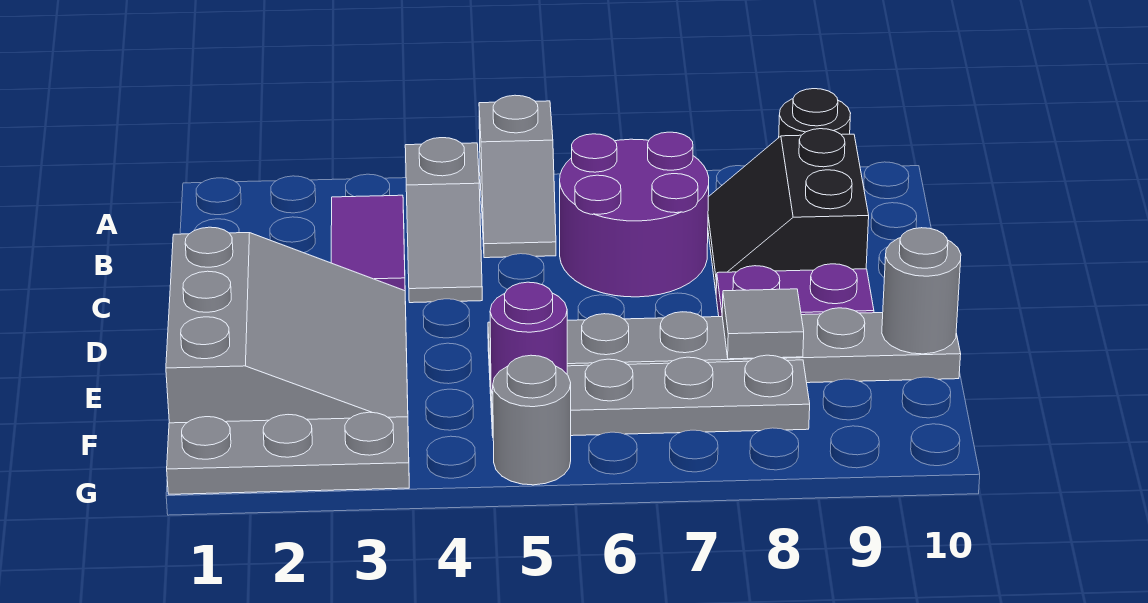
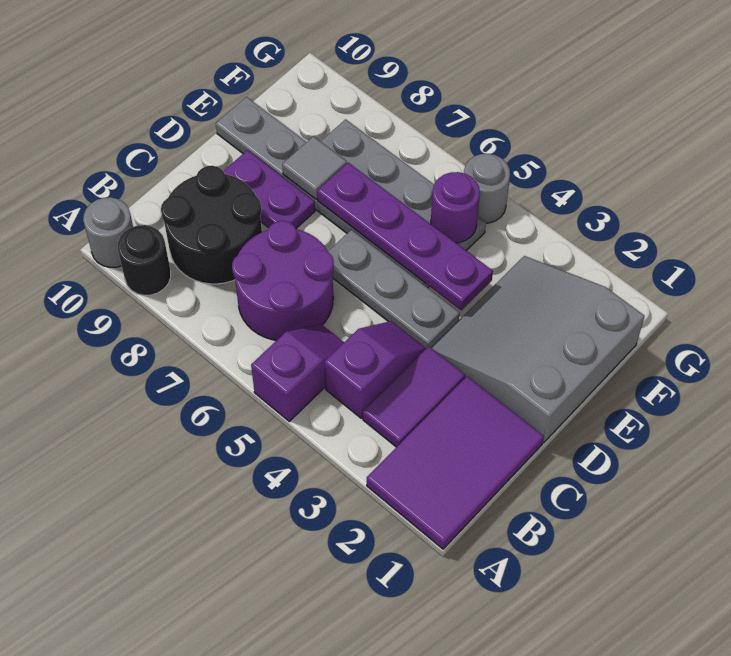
none -> purple tile A1:C2 level 1
grey slope A5:B5 level 1 top A -> purple slope A5:B5 level 1 top A
grey slope B4:C4 level 1 top B -> purple slope B4:C4 level 1 top B
black slope B8:C9 level 1 top 9 -> black round brick B8:C9 level 1
none -> purple plate E4:E7 level 2
grey round brick E10 level 2 -> grey round brick A10 level 1
grey plate G1:G3 level 1 -> grey plate D4:D6 level 1

